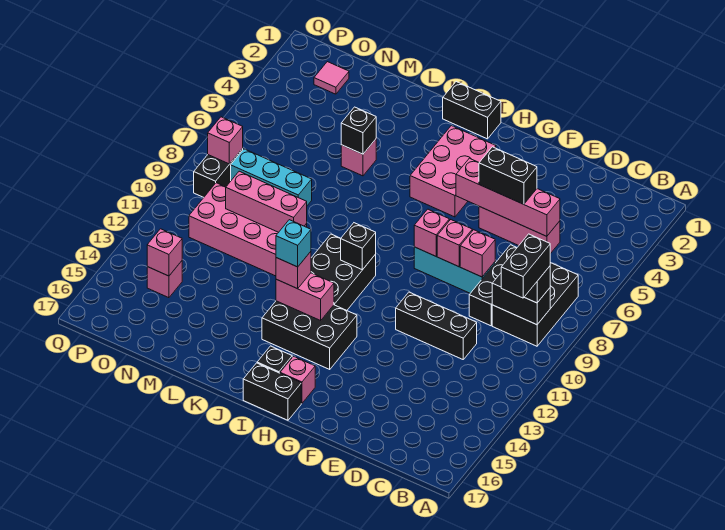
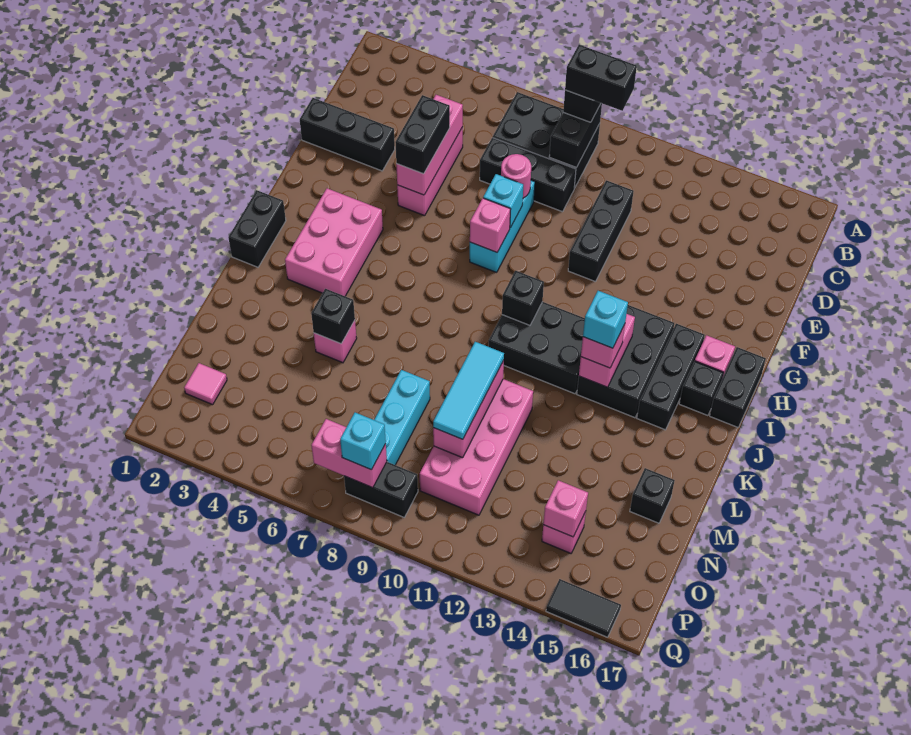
pink brick D5:G5 level 2 -> pink brick D5:F5 level 2
none -> black brick E1:E3 level 1
pink brick E8 level 2 -> pink round brick E8 level 2
pink brick F8 level 2 -> cyan brick F8 level 2
pink brick H3:I5 level 1 -> pink brick H3:J4 level 1
none -> black brick H15:J15 level 1
none -> cyan tile L10:N10 level 3
none -> black brick M16 level 1
pink brick P8 level 2 -> pink brick P7:P8 level 2
none -> cyan brick P8 level 3
none -> black tile Q15:Q16 level 1

